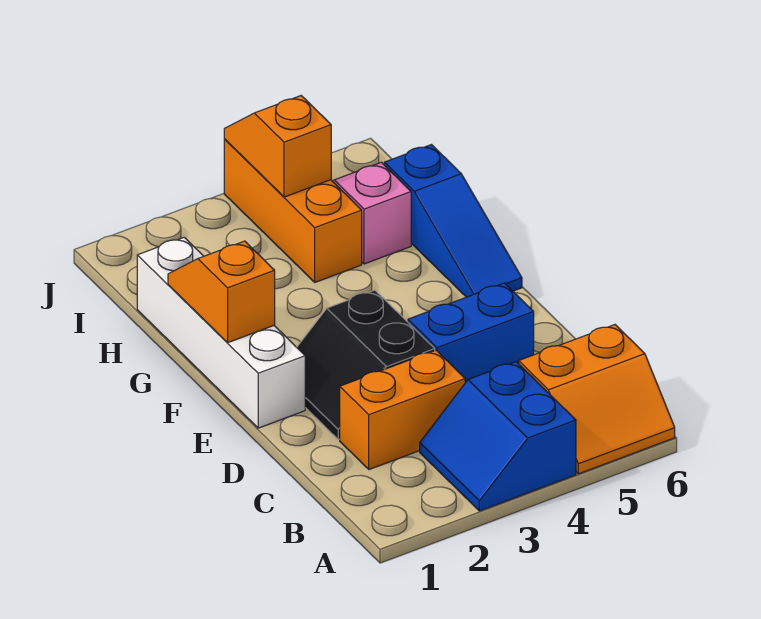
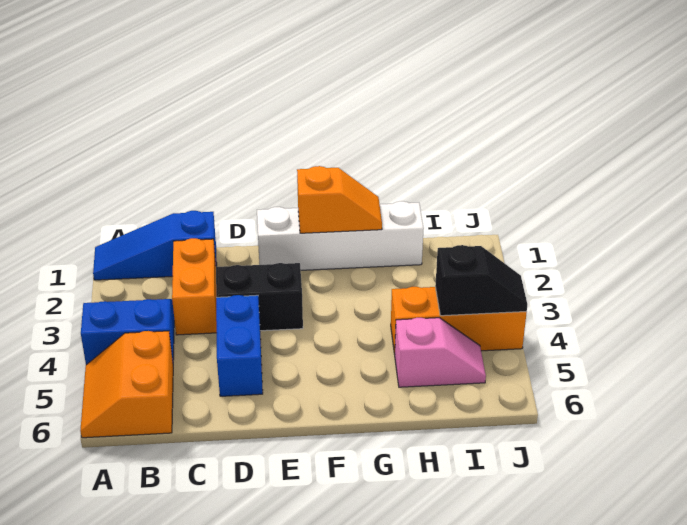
blue slope F6:H6 level 1 top H -> blue slope A1:C1 level 1 top C
orange slope I4:J4 level 2 top I -> black slope I4:J4 level 2 top I

